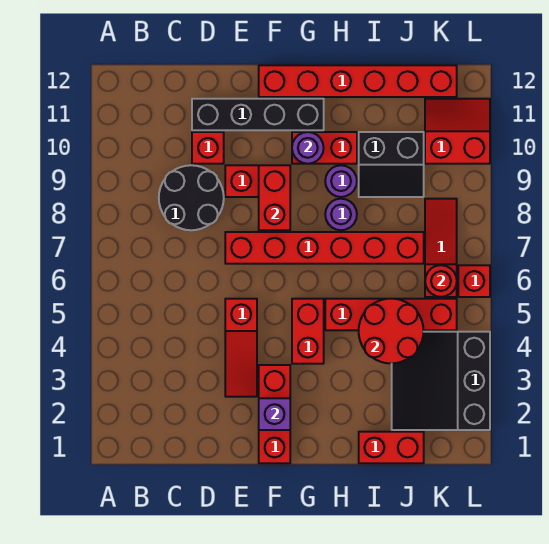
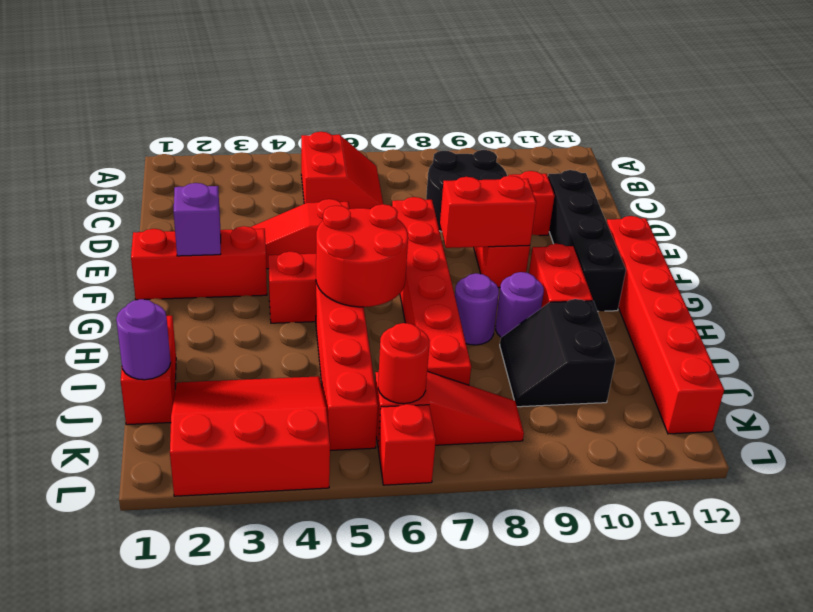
purple round brick G10 level 2 -> purple round brick J1 level 2
red round brick I4:J5 level 2 -> red round brick G5:H6 level 2
black slope J2:L4 level 1 top L -> red slope J2:L4 level 1 top L
red slope K10:L11 level 1 top 10 -> red slope B5:C6 level 1 top 5

